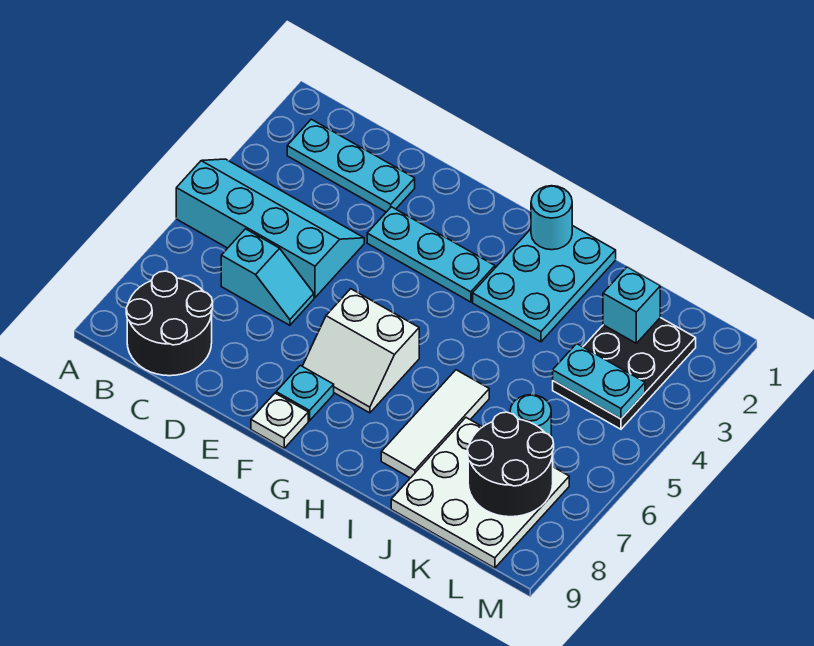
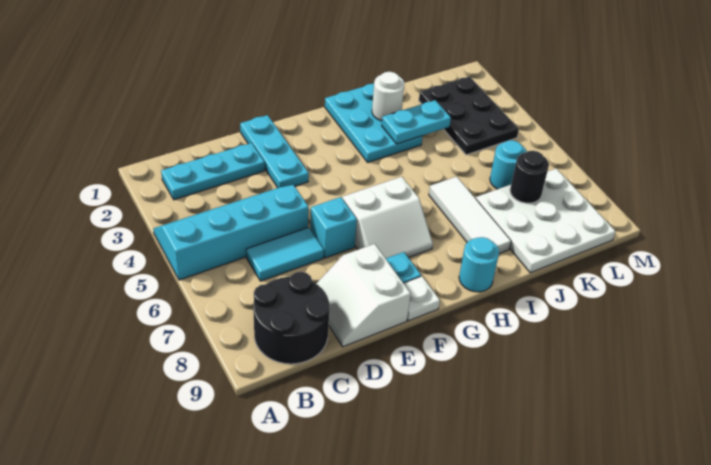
cyan slope C6:D6 level 1 top C -> cyan tile C6:D6 level 1
none -> white slope D8:E9 level 1 top E
cyan plate E3:G3 level 1 -> cyan plate E1:E3 level 1
cyan round brick H1 level 2 -> cyan round brick H9 level 1
none -> white round brick I2 level 2
cyan brick K2 level 2 -> cyan brick E6 level 1
cyan plate K4:L4 level 2 -> cyan plate I3:J3 level 2
black round brick K7:L8 level 2 -> black round brick K7 level 2

